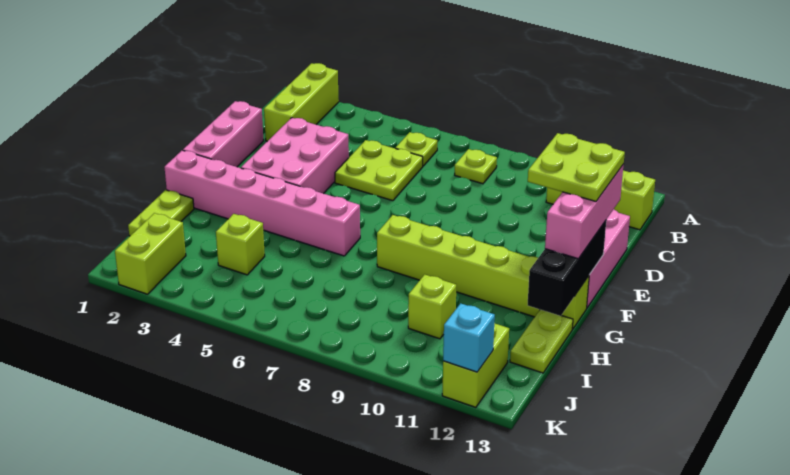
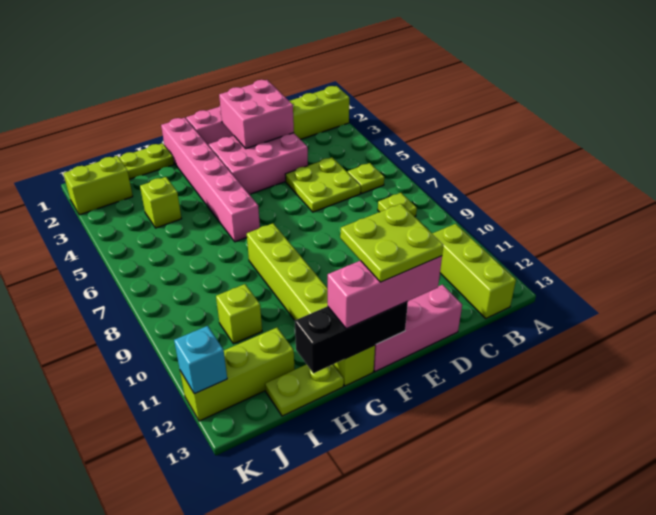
none -> pink brick D2:E3 level 2
lime brick J12:K12 level 1 -> lime brick I12:K12 level 1

